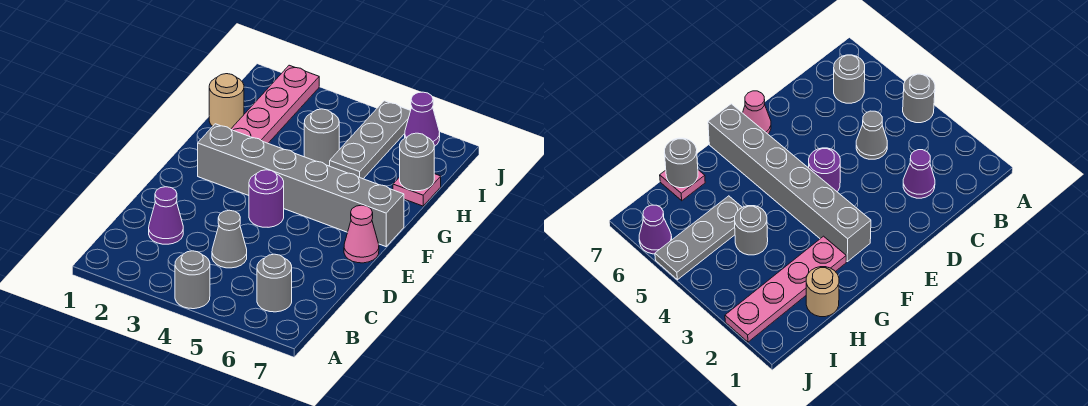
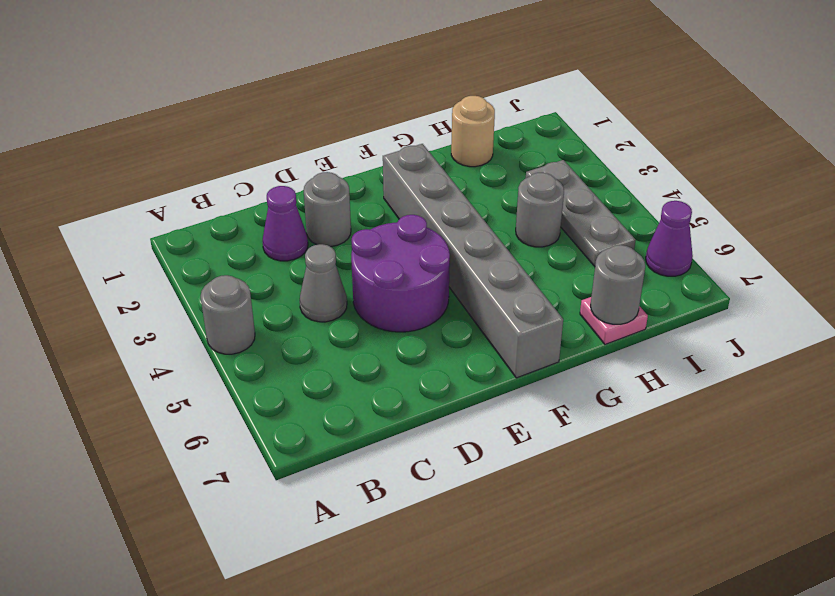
grey round brick B6 level 1 -> grey round brick D2 level 1
purple round brick E4 level 1 -> purple round brick D4:E5 level 1
pink cone E7 level 1 -> none
pink plate G2:J2 level 1 -> none
grey plate H5:J5 level 1 -> grey plate I3:I5 level 1

